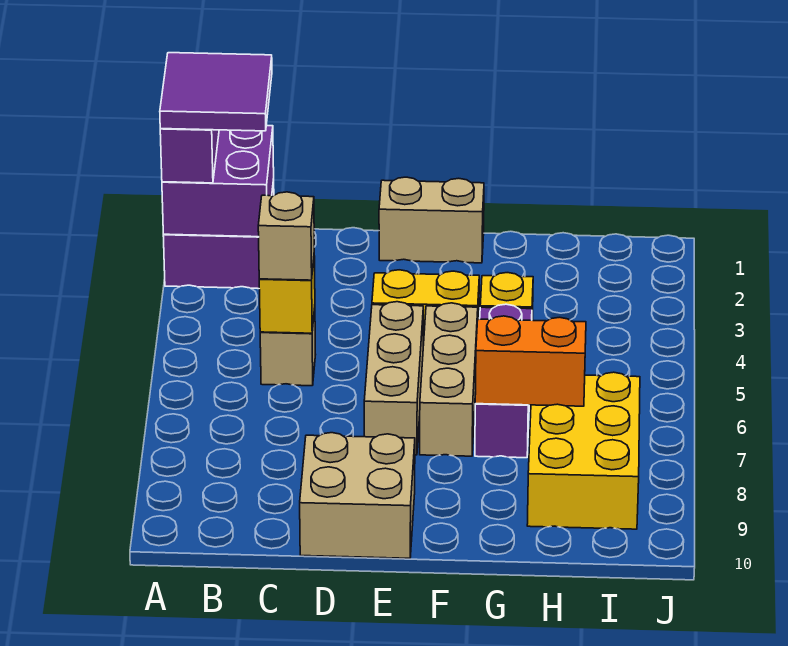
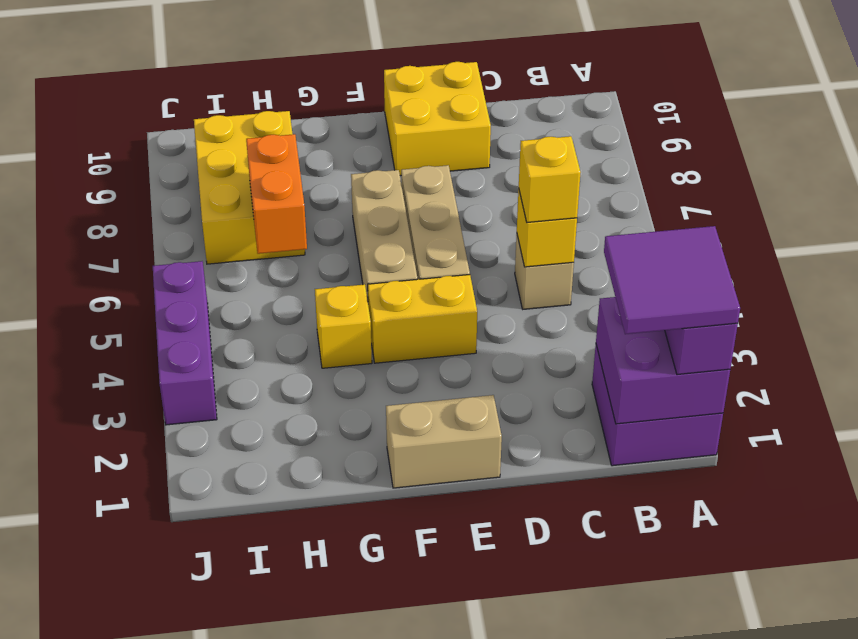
tan brick C5 level 3 -> yellow brick C5 level 3
tan brick D9:E10 level 1 -> yellow brick D9:E10 level 1
purple brick G5:G7 level 1 -> purple brick J3:J5 level 1
orange brick G7:H7 level 2 -> orange brick H6:H7 level 2

